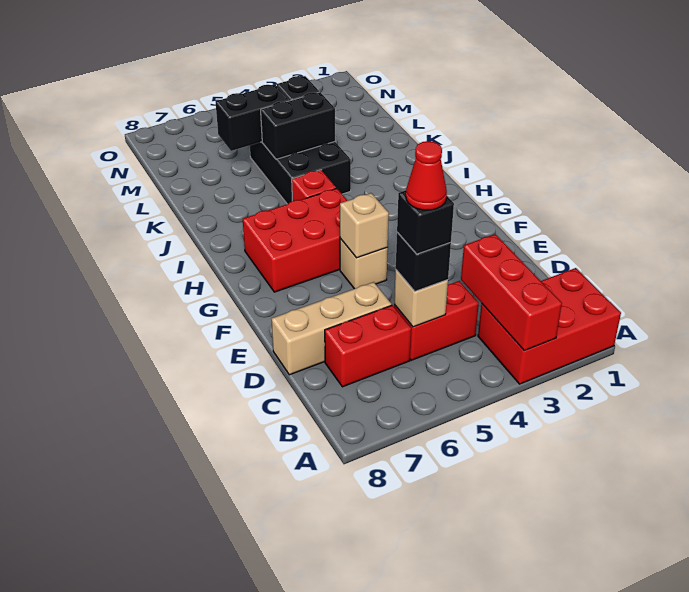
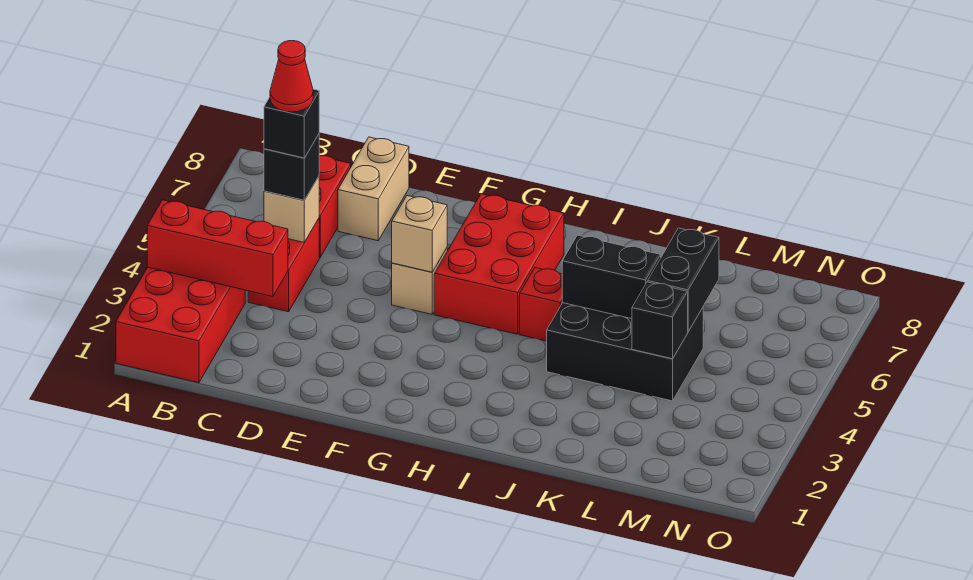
tan brick D6:D8 level 1 -> tan brick D7:D8 level 1
black brick K4:K5 level 2 -> black brick J5:K5 level 2

